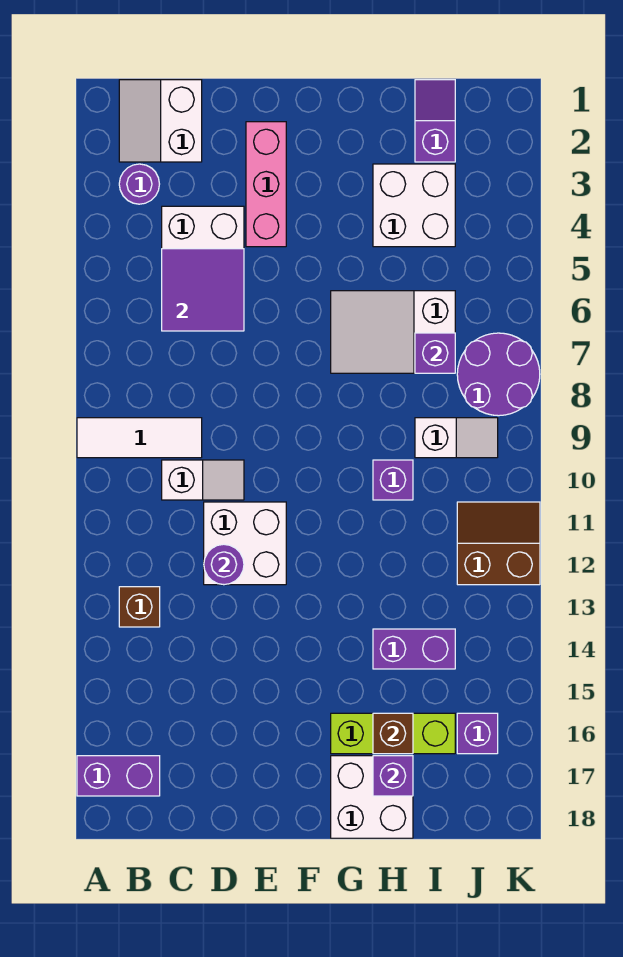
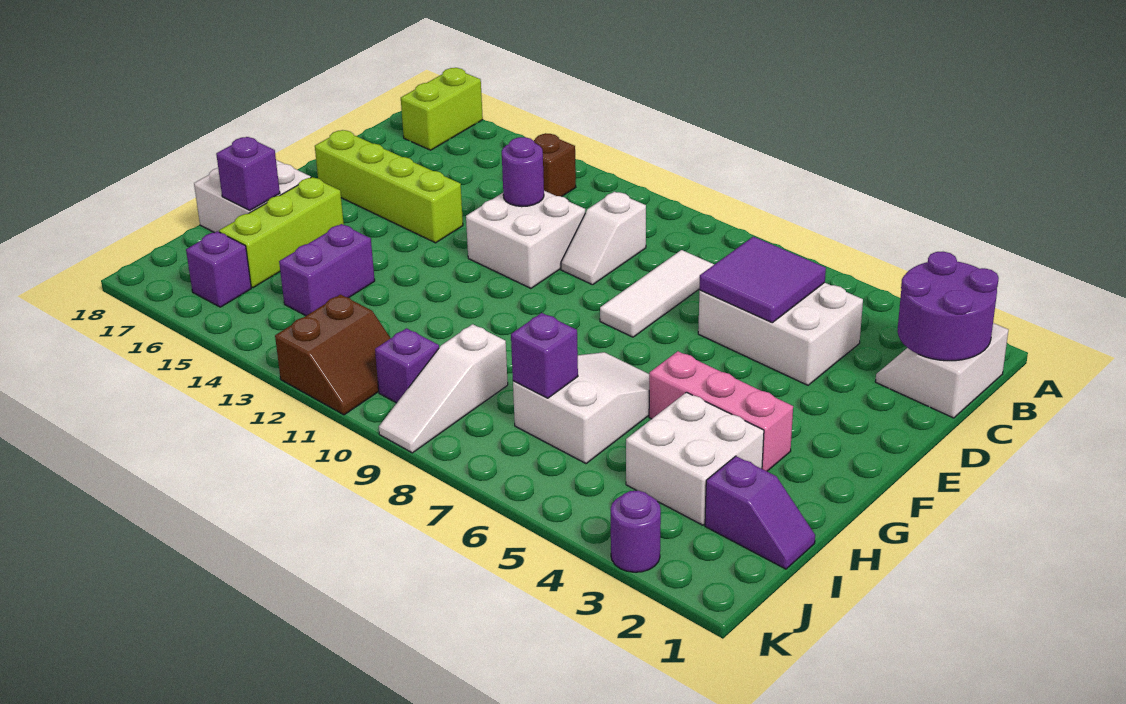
white tile A9:C9 level 1 -> white tile C8:E8 level 1
purple brick A17:B17 level 1 -> lime brick A17:B17 level 1
white slope B1:C2 level 1 top C -> white slope B1:C2 level 1 top 1
purple round brick B3 level 1 -> purple round brick K3 level 1
pink brick E2:E4 level 1 -> pink brick G3:G5 level 1
none -> lime brick E14:E17 level 1
purple brick H10 level 1 -> purple brick J10 level 1
brown brick H16 level 2 -> none
white slope I9:J9 level 1 top I -> white slope I9:K9 level 1 top I
purple round brick J7:K8 level 1 -> purple round brick B1:C2 level 2

